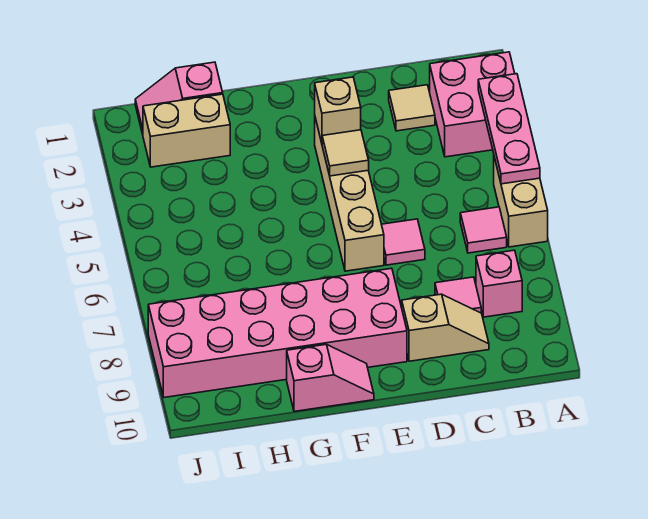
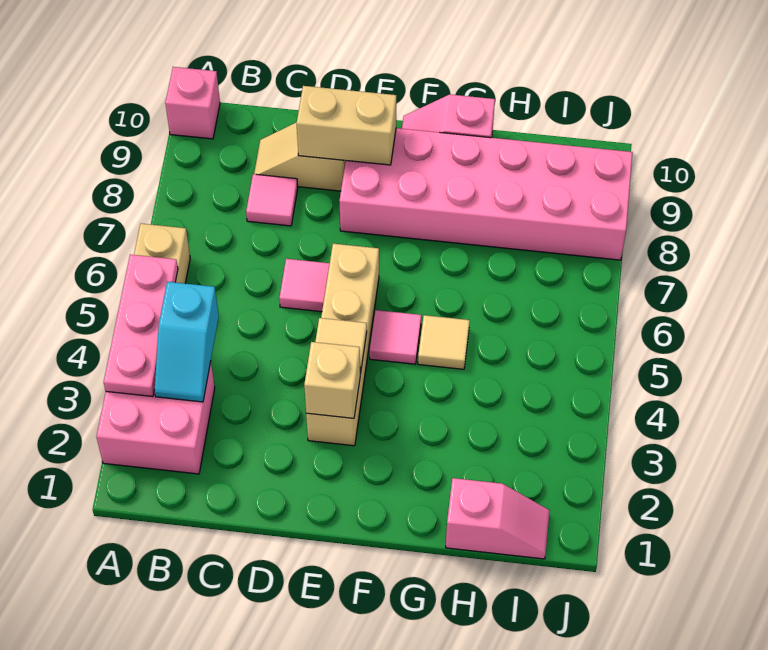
none -> cyan slope B3:B4 level 2 top 4
pink tile B6 level 1 -> pink tile F5 level 1
pink brick B8 level 1 -> pink brick A10 level 1
tan tile C2 level 1 -> tan tile G5 level 1
tan brick H2:I2 level 1 -> tan brick D9:E9 level 2

